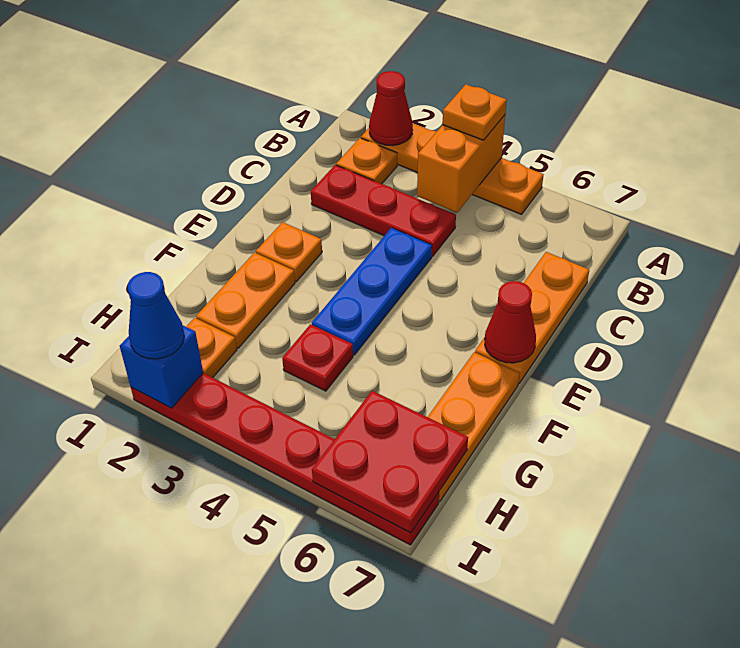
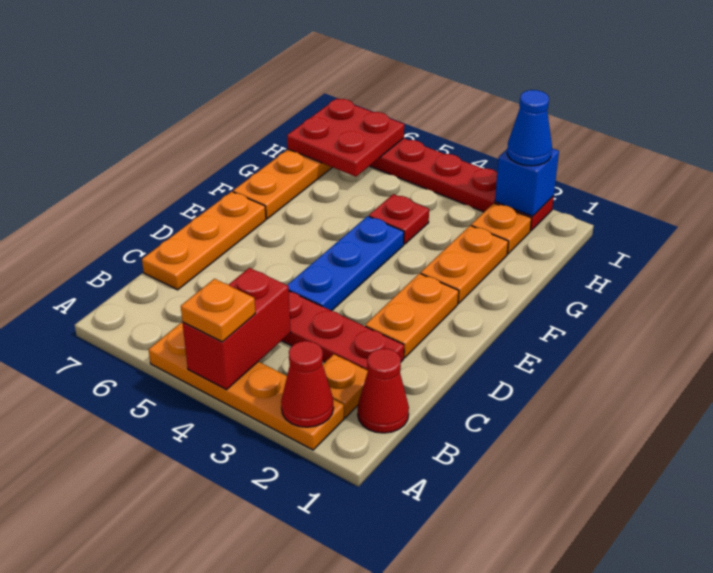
orange brick A4:B4 level 2 -> red brick A4:B4 level 2
orange plate E2 level 1 -> orange plate D2:E2 level 1
red cone E7 level 2 -> red cone B1 level 1

